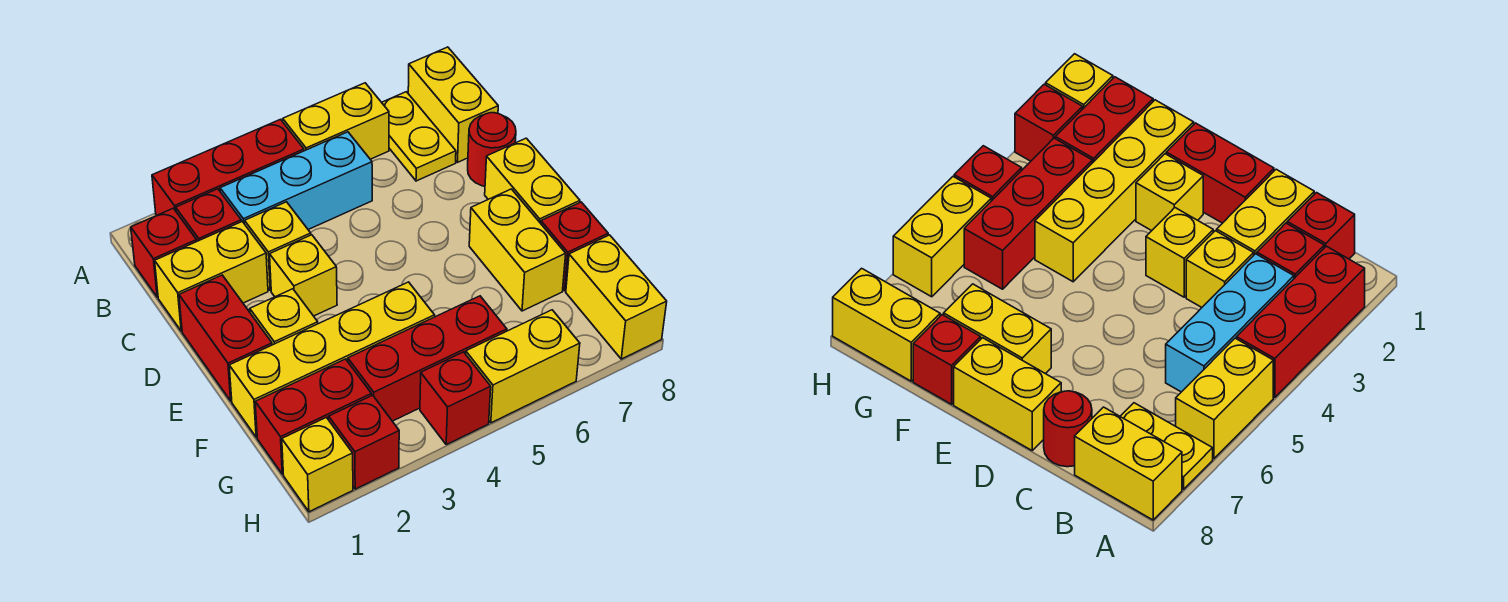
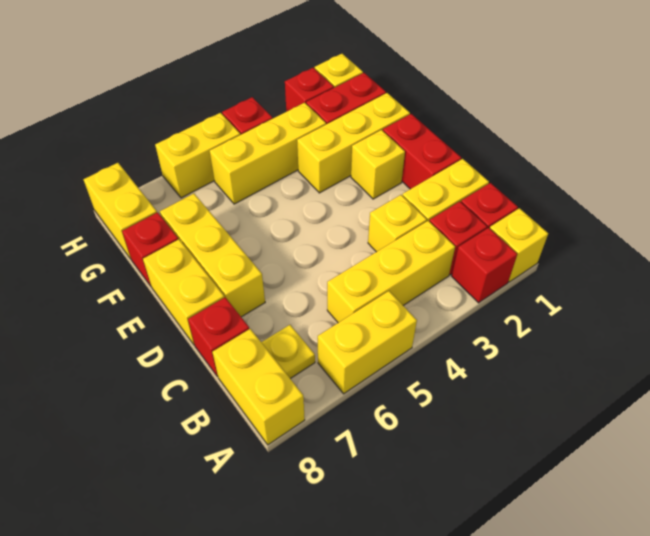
red brick A2:A4 level 1 -> red brick A2 level 1
yellow plate A7:B7 level 1 -> yellow plate B7 level 1
cyan brick B3:B5 level 1 -> yellow brick B3:B5 level 1
red round brick C8 level 1 -> red brick C8 level 1
yellow brick D3 level 1 -> yellow brick A1 level 1
yellow brick E7:F7 level 1 -> yellow brick D7:F7 level 1
yellow brick F1:F4 level 1 -> yellow brick F1:F3 level 1
red brick G3:G5 level 1 -> yellow brick G3:G5 level 1

